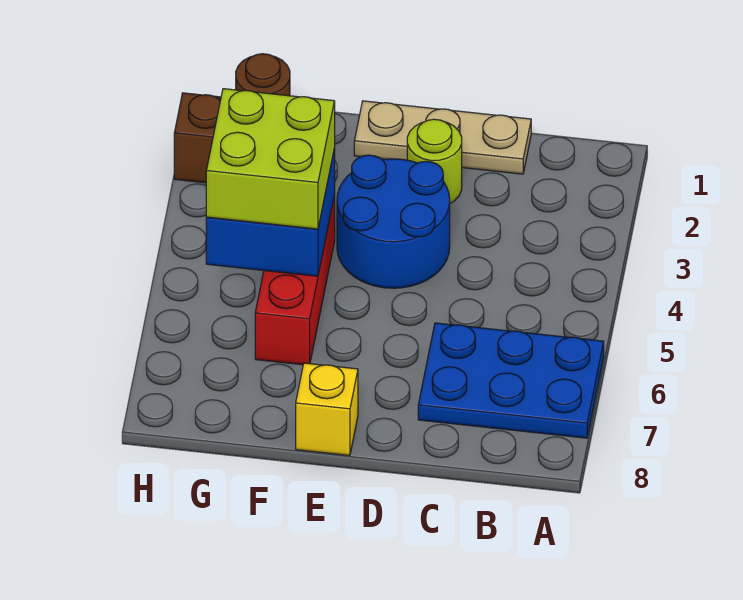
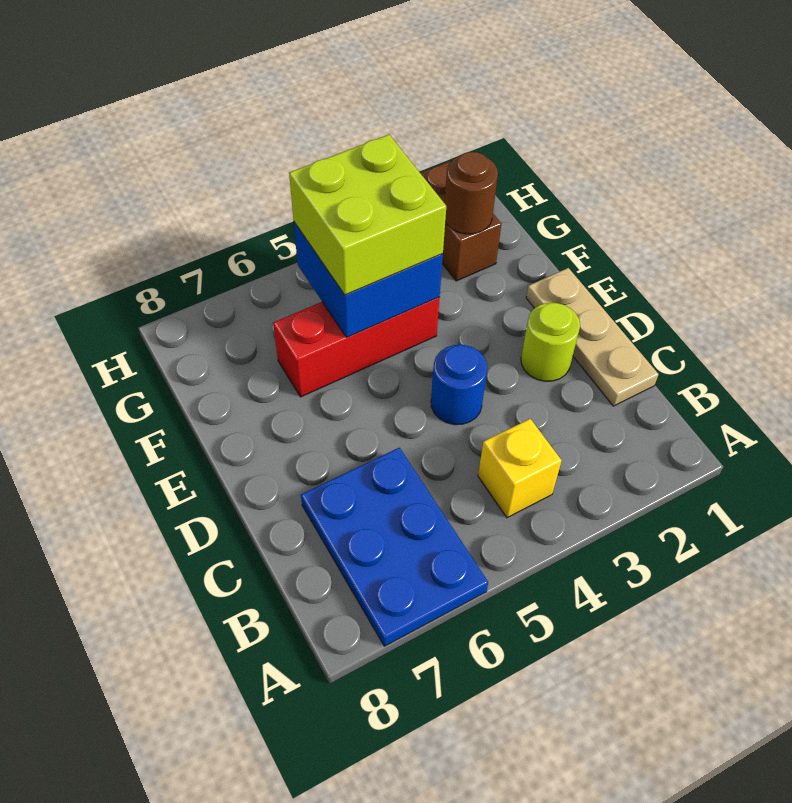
blue round brick D3:E4 level 1 -> blue round brick D4 level 1
yellow brick E8 level 1 -> yellow brick B4 level 1

